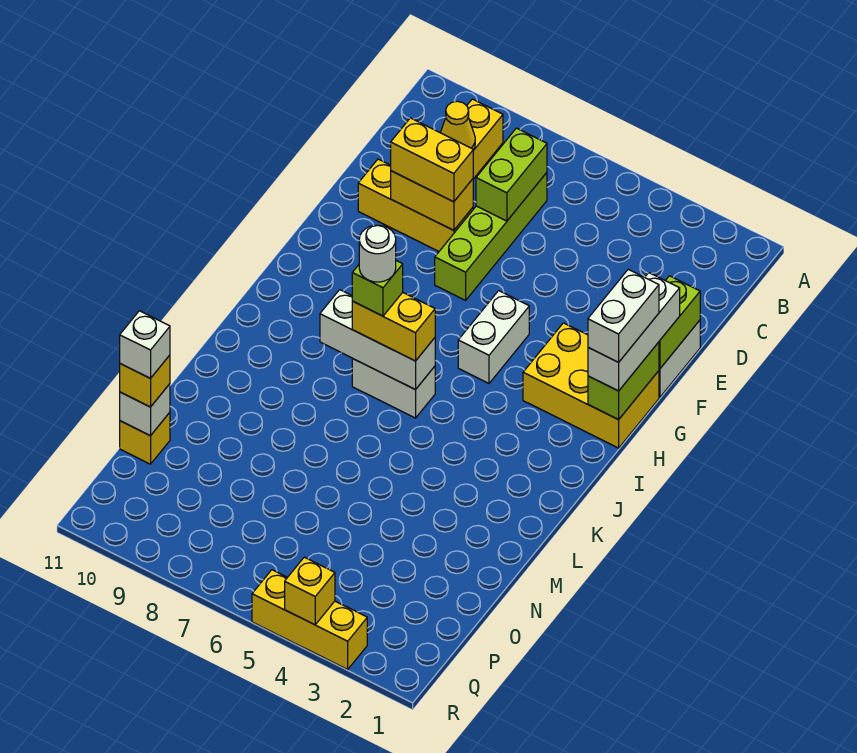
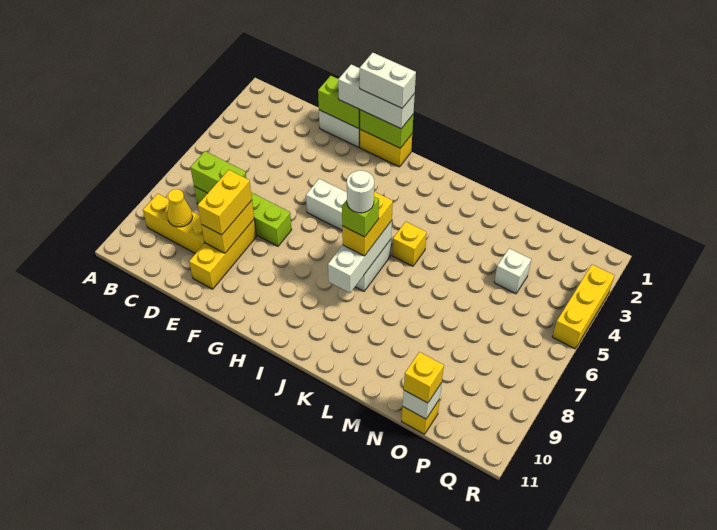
yellow brick G1:H3 level 1 -> yellow brick G1:H1 level 1
white brick O11 level 4 -> white brick O4 level 1
yellow brick R4 level 2 -> yellow brick K5 level 1

